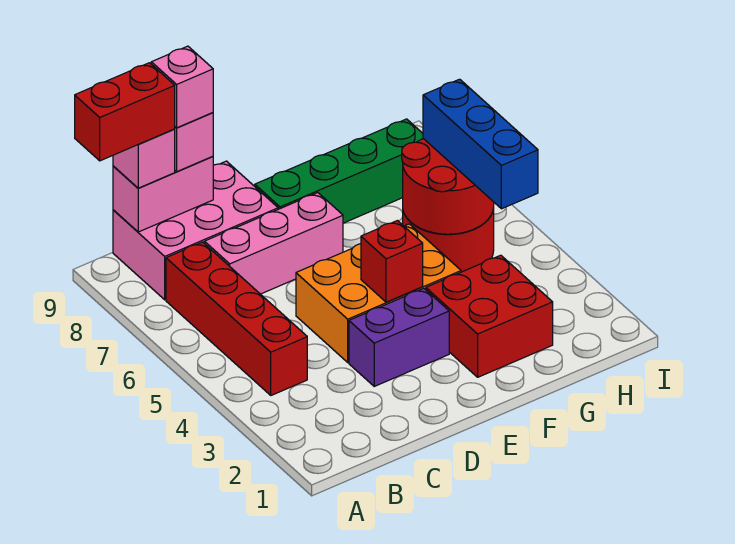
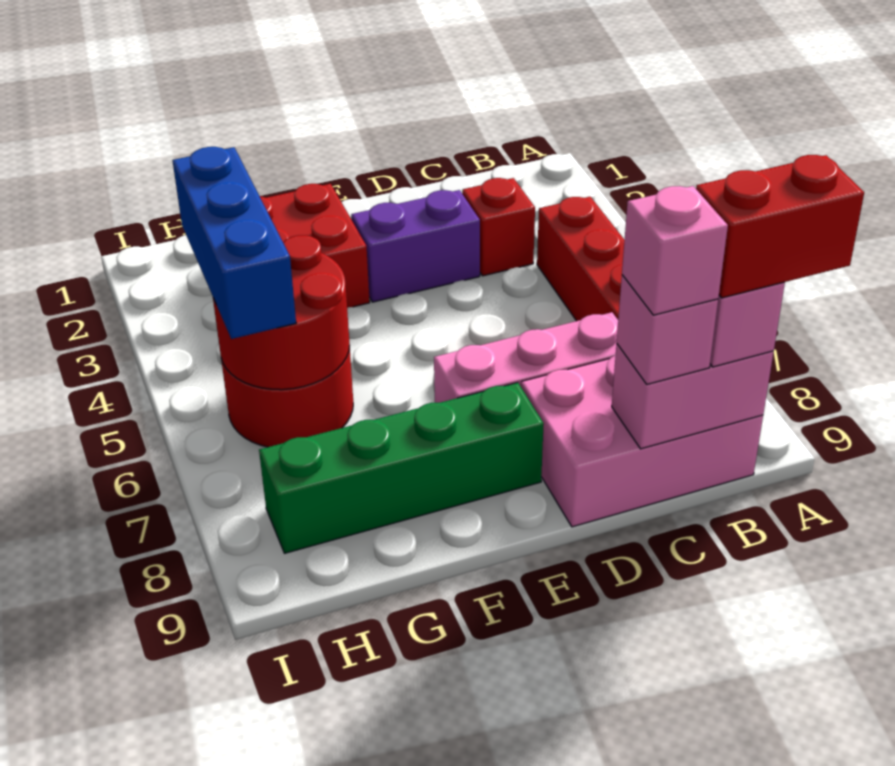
orange brick D4:F5 level 1 -> none
red brick E4 level 2 -> red brick C3 level 1

